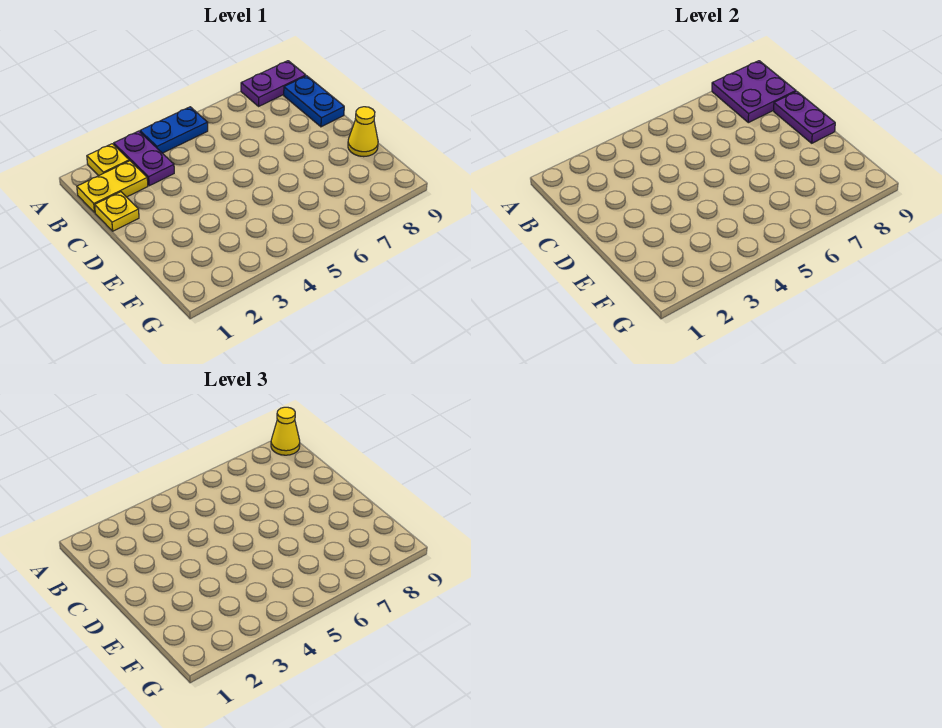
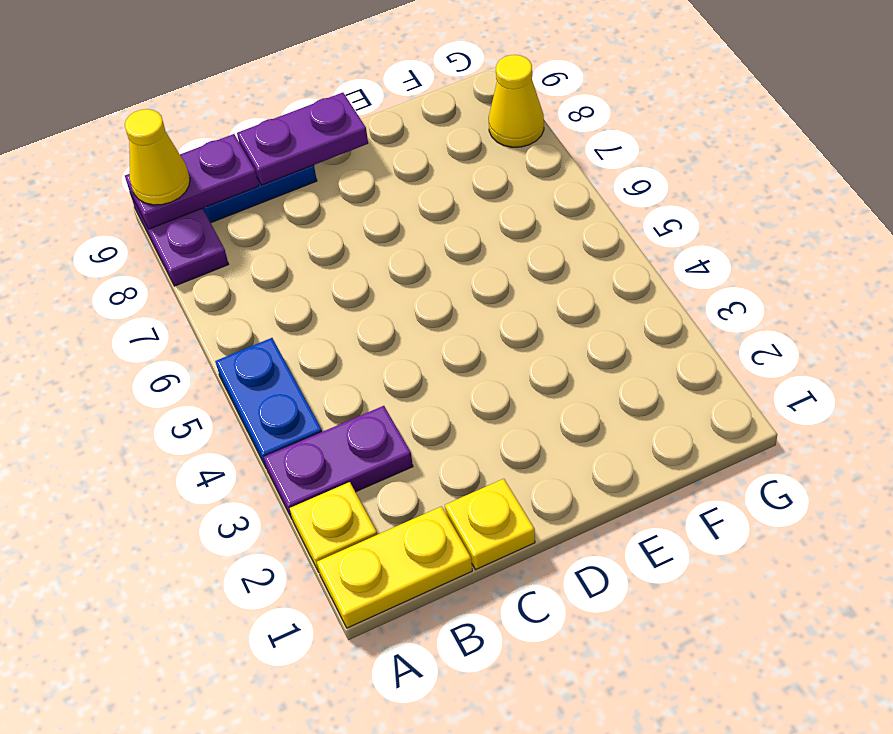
purple plate A8:B9 level 2 -> purple plate A9:B9 level 2
yellow plate B1:B2 level 1 -> yellow plate A1:B1 level 1
yellow cone E9 level 1 -> yellow cone G8 level 1

